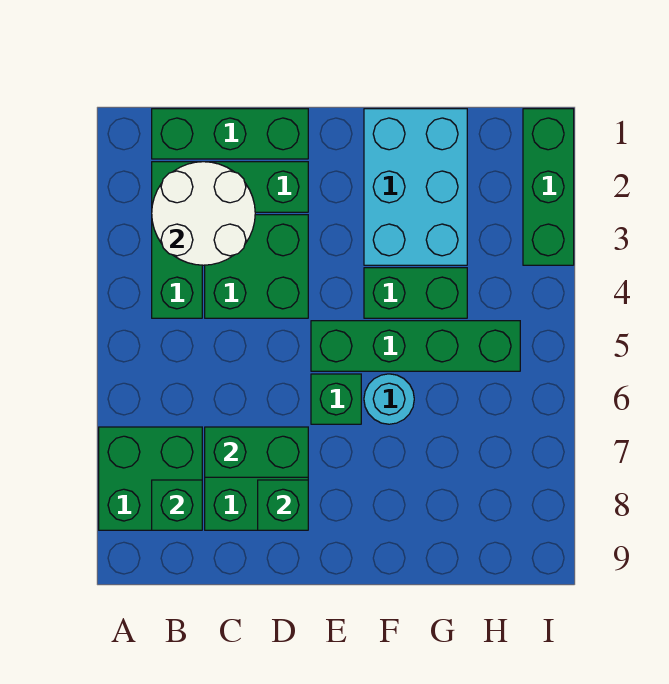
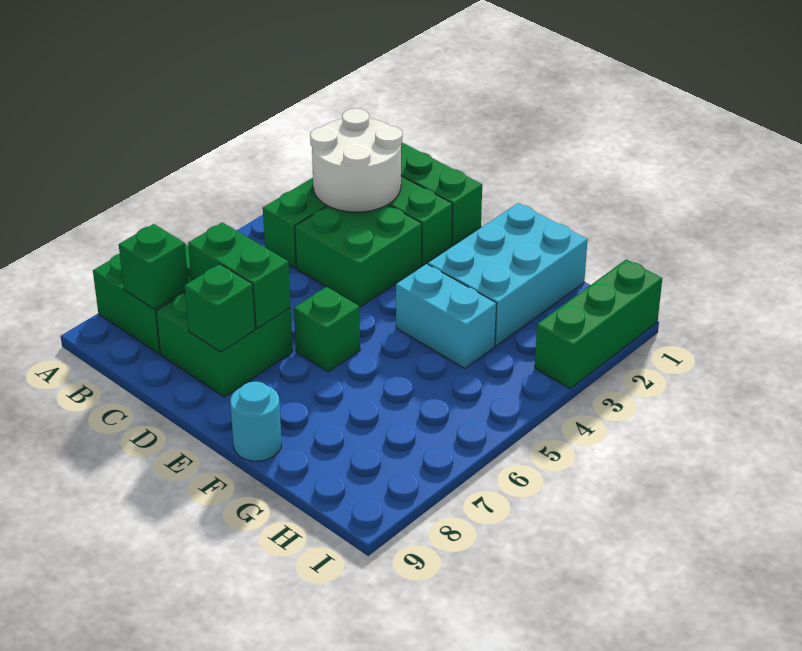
green brick E5:H5 level 1 -> none
green brick F4:G4 level 1 -> cyan brick F4:G4 level 1
cyan round brick F6 level 1 -> cyan round brick F9 level 1

